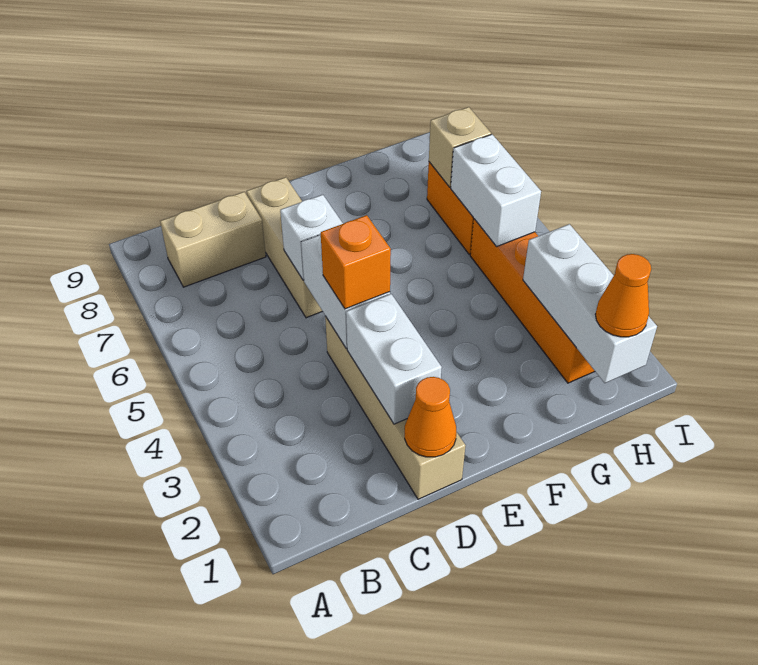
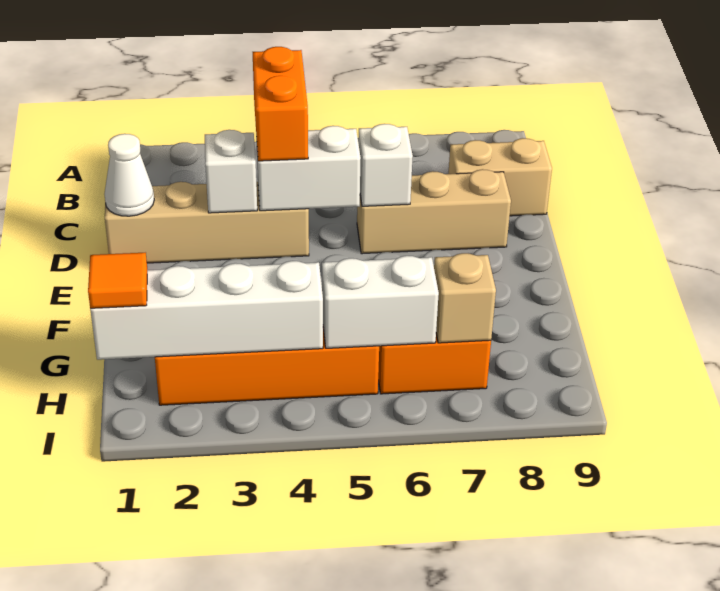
tan brick B8:C8 level 1 -> tan brick C8:C9 level 1
orange cone D1 level 2 -> white cone D1 level 2
white brick D2:D3 level 2 -> white brick D3 level 2
orange brick D4 level 3 -> orange brick C4:D4 level 3
white brick H1:H3 level 2 -> white brick H1:H4 level 2
orange cone H1 level 3 -> orange tile H1 level 3

